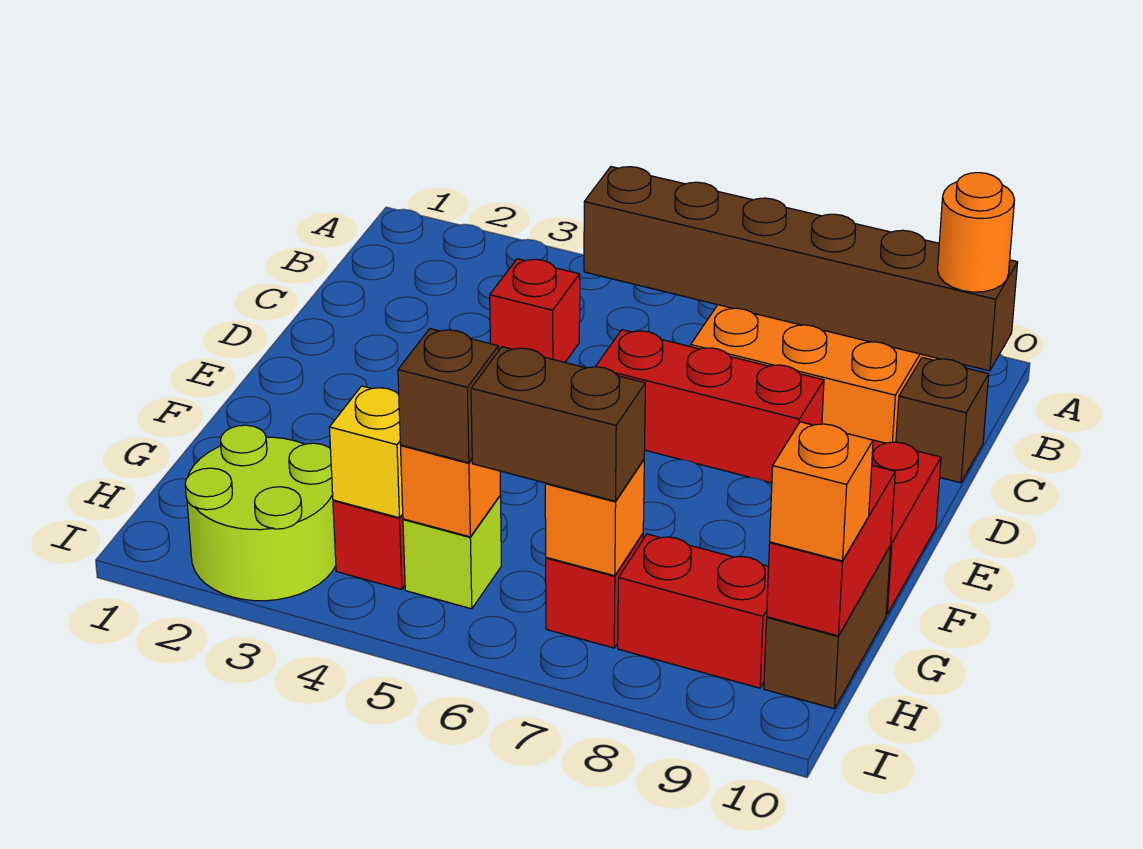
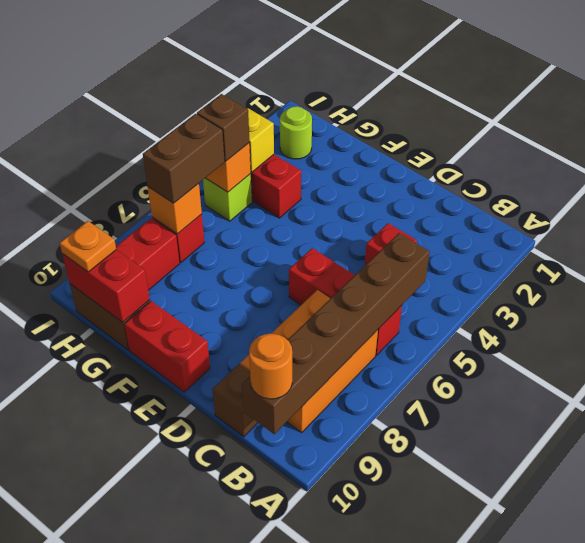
red brick D6:D8 level 1 -> red brick B6:D6 level 1
lime round brick H2:I3 level 1 -> lime round brick H2 level 1
orange brick H10 level 3 -> orange plate H10 level 3

